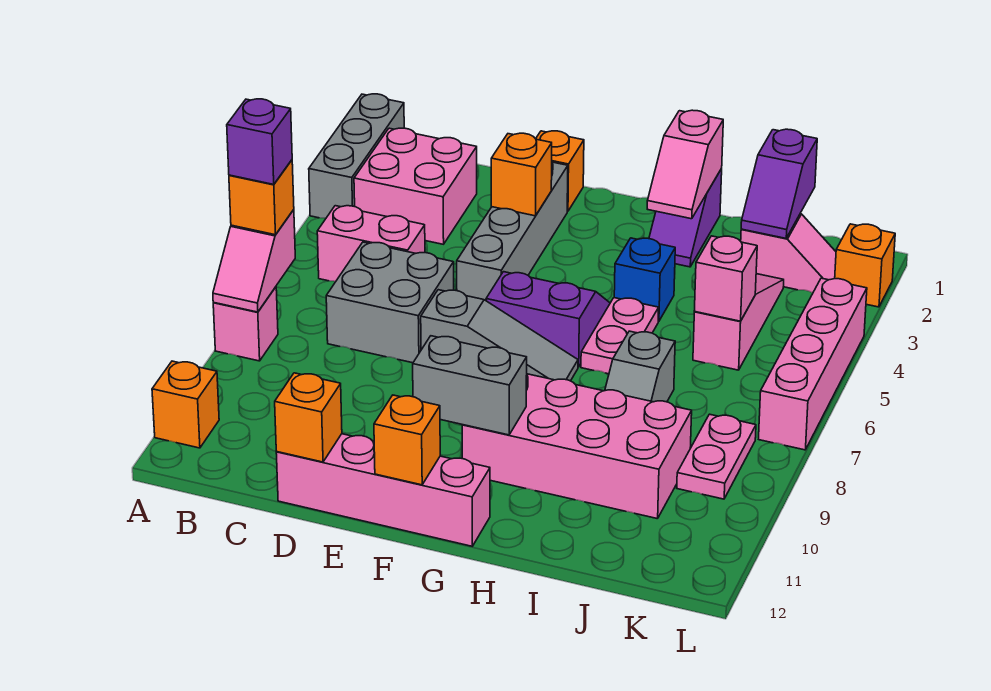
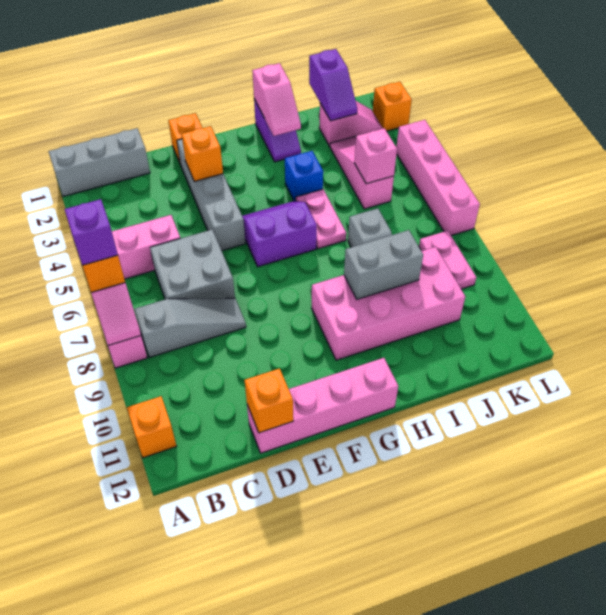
grey brick A1:A3 level 1 -> grey brick A1:C1 level 1
pink brick B2:C3 level 1 -> none
grey slope E7:G7 level 1 top E -> grey slope B8:D8 level 1 top B
grey brick F10:G10 level 2 -> grey brick H9:I9 level 2
orange brick F12 level 2 -> none

